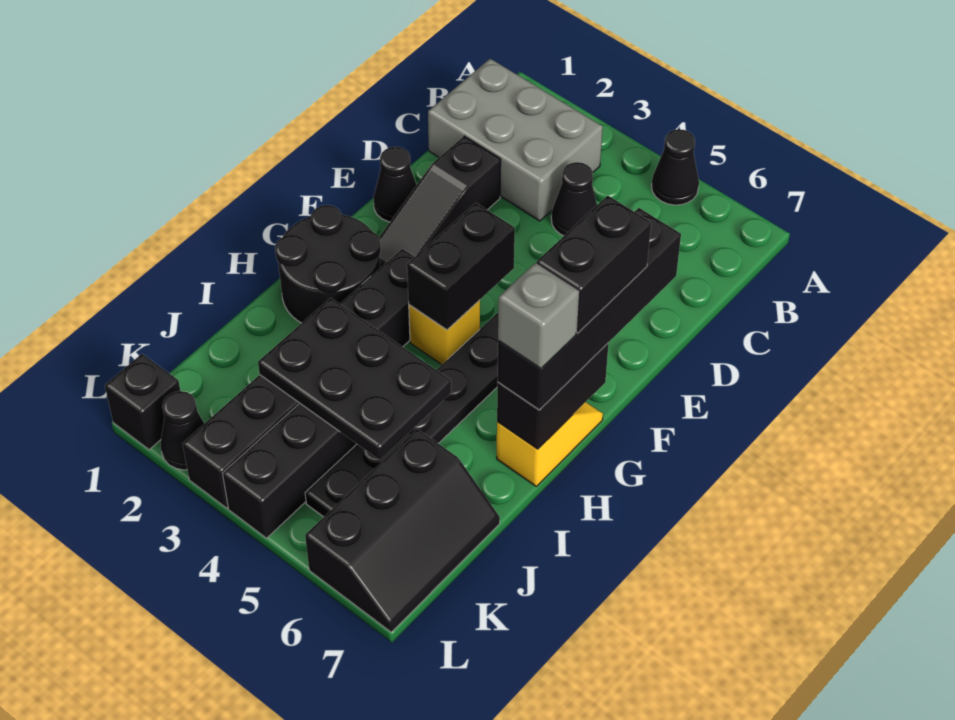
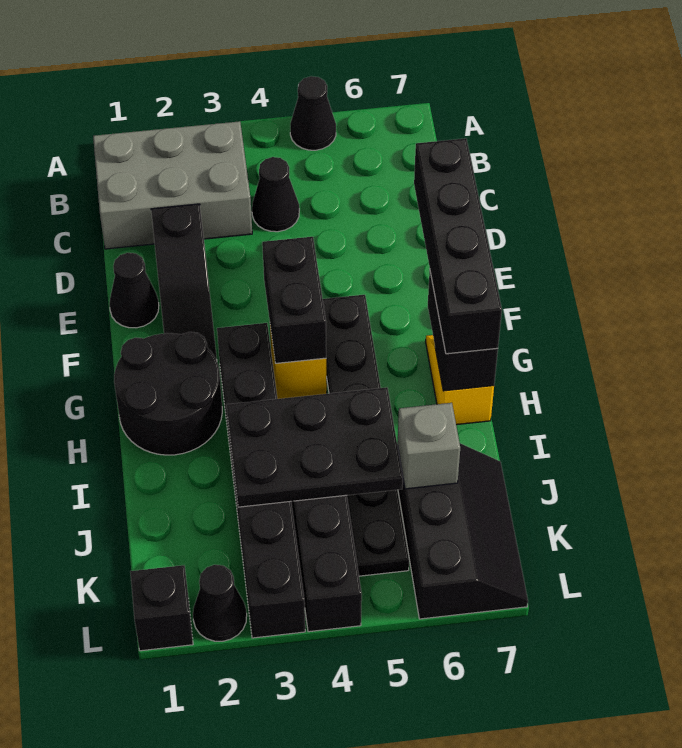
black brick F7:G7 level 4 -> none
grey brick H7 level 4 -> grey brick J6 level 2

